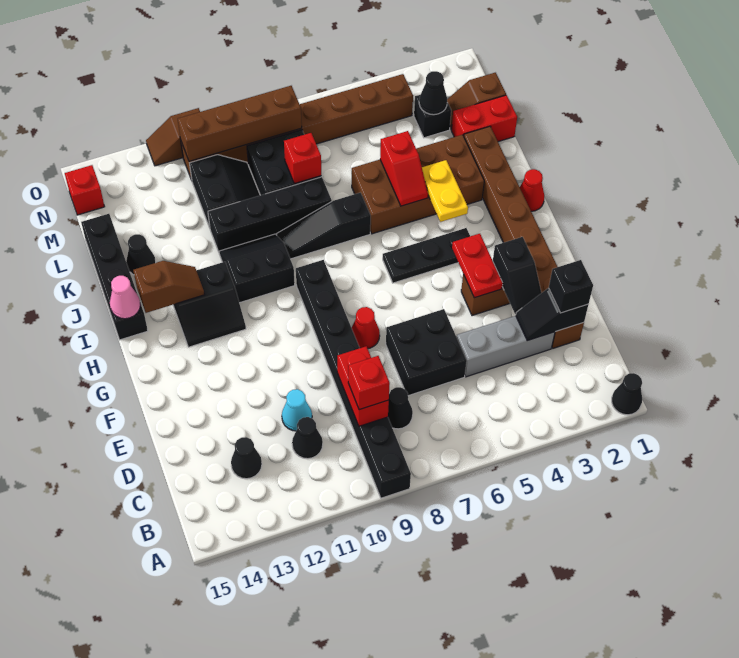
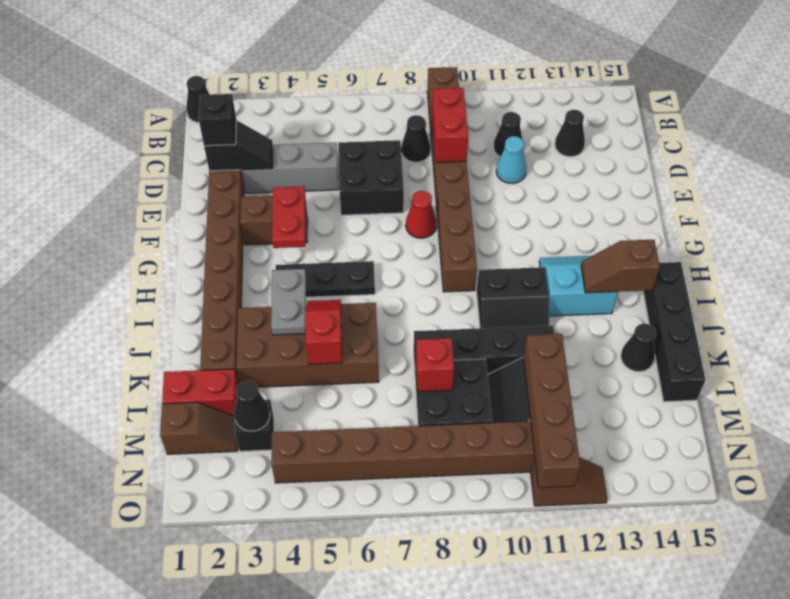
black brick A9:H9 level 1 -> brown brick A9:H9 level 1
red brick C9 level 3 -> none
black slope E3:F3 level 2 top F -> none
black slope H12:I13 level 1 top I -> cyan slope H12:I13 level 1 top I
red cone I1 level 1 -> none
yellow plate I4:J4 level 2 -> grey plate I4:J4 level 2
pink cone I15 level 2 -> none
black slope J7:J9 level 1 top 7 -> none
brown brick N8:N11 level 2 -> brown brick L11:O11 level 2
red brick N15 level 1 -> none

